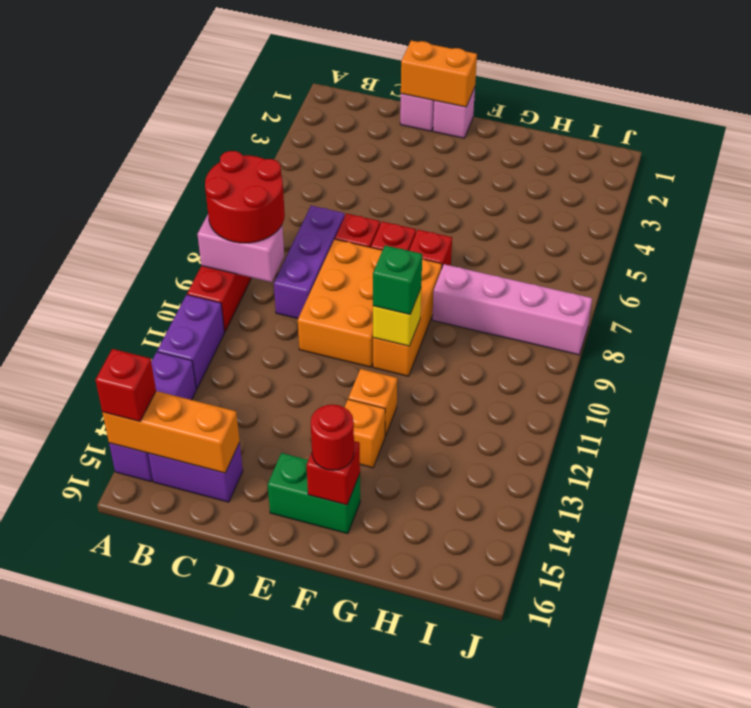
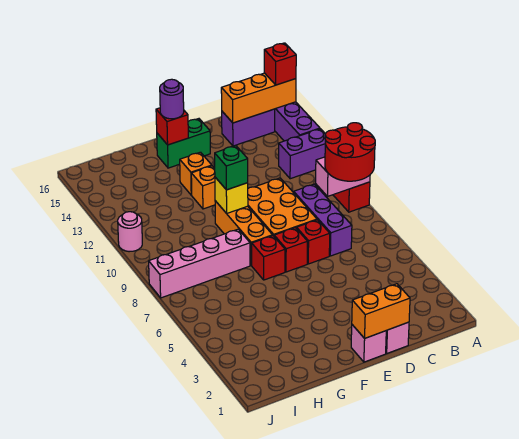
purple brick A11:A12 level 1 -> purple brick A12:B12 level 1
red round brick F15 level 3 -> purple round brick F15 level 3
none -> pink round brick J11 level 1

